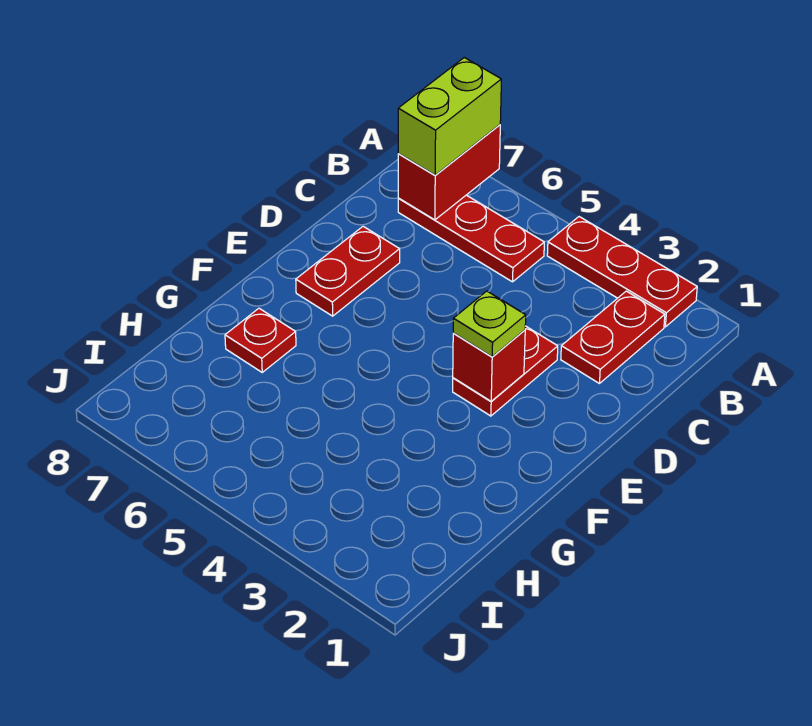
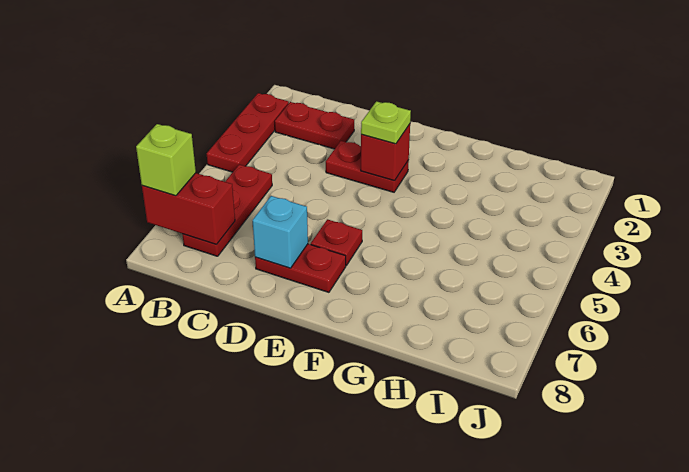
lime brick A7:B7 level 3 -> lime brick A7 level 3
none -> cyan brick D7 level 2
red plate G7 level 1 -> red plate E6 level 1

